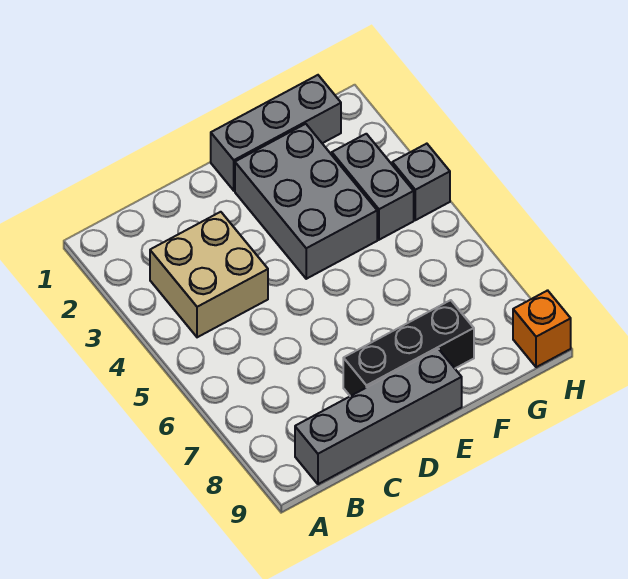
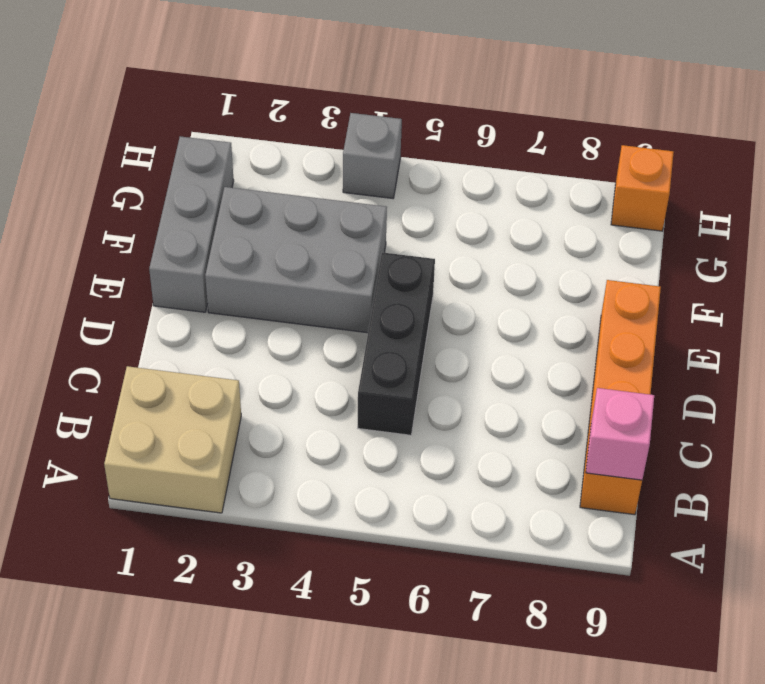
tan brick B3:C4 level 1 -> tan brick A1:B2 level 1
grey brick B9:E9 level 1 -> orange brick B9:E9 level 1
none -> pink brick B9 level 2
black brick D8:F8 level 1 -> black brick C5:E5 level 1
grey brick G3:G4 level 1 -> none

